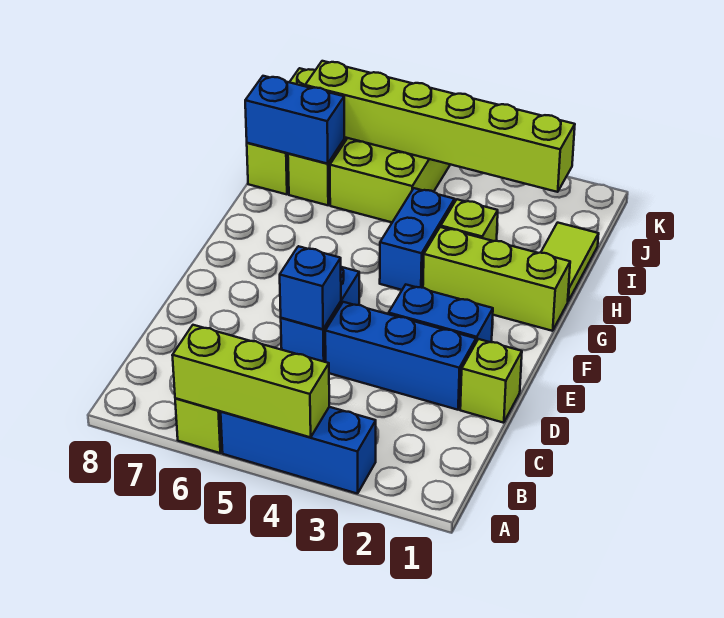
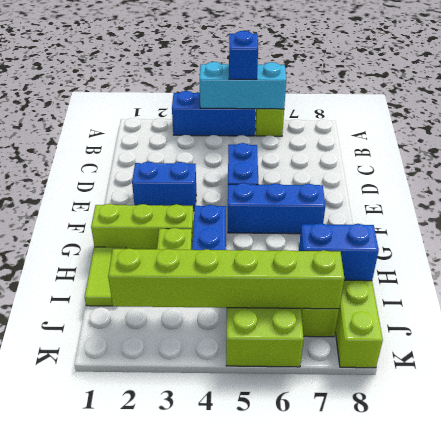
lime brick A4:A6 level 2 -> cyan brick A4:A6 level 2
lime brick D1 level 1 -> none
blue brick D2:D4 level 1 -> blue brick F5:F7 level 1
blue brick D5 level 2 -> blue brick A5 level 3

